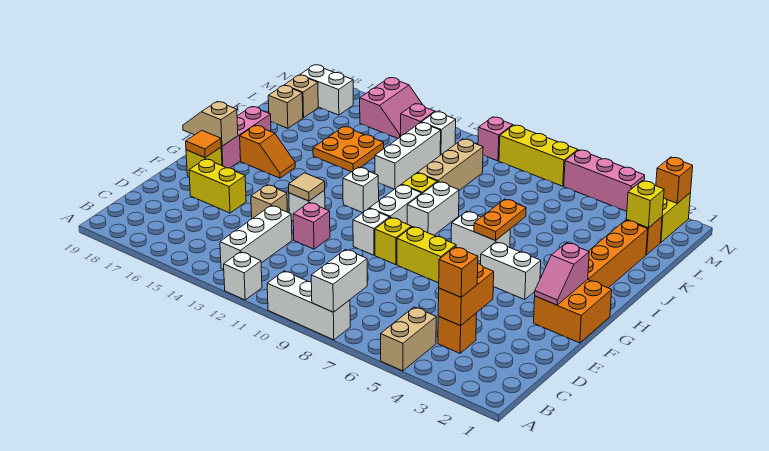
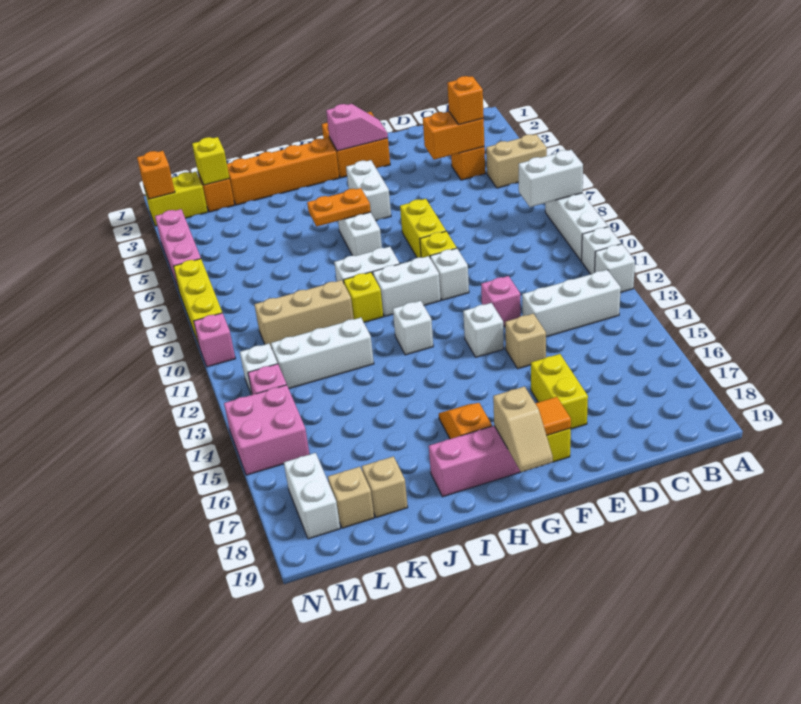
none -> white brick A11 level 1
tan tile F13 level 2 -> none
orange plate J14:K15 level 1 -> none
pink slope M14:N15 level 1 top 15 -> pink brick M14:N15 level 1

